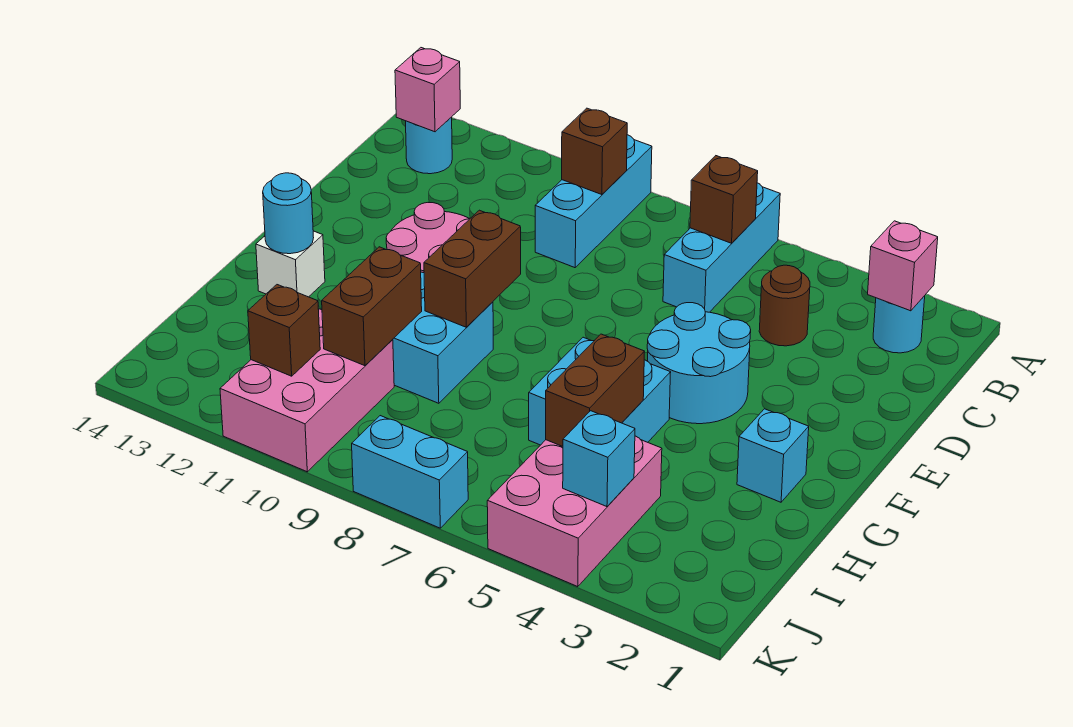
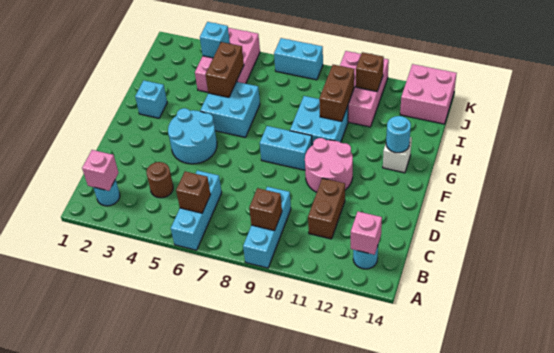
none -> cyan brick F8:F9 level 1
brown brick F9:G9 level 2 -> brown brick C11:D11 level 1
none -> pink brick J13:K14 level 1

